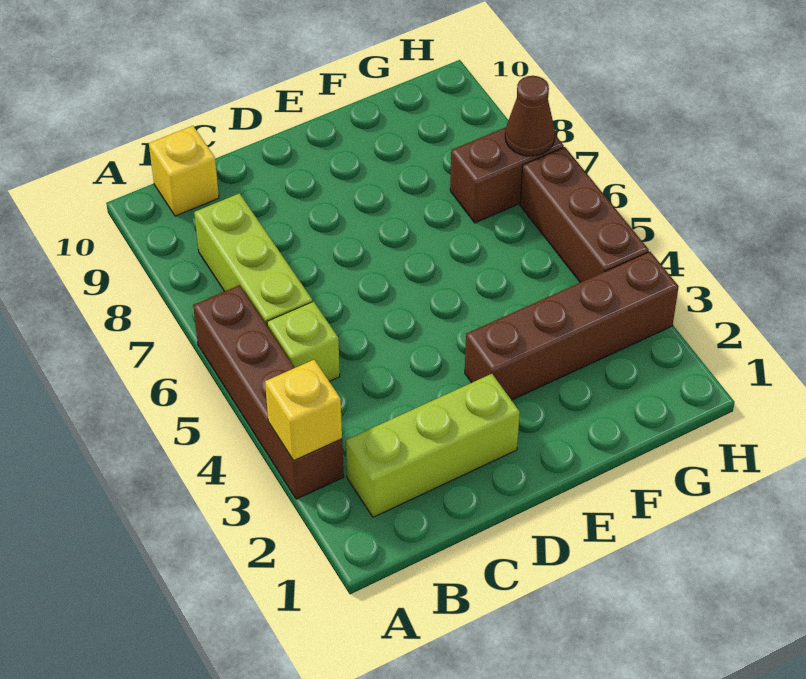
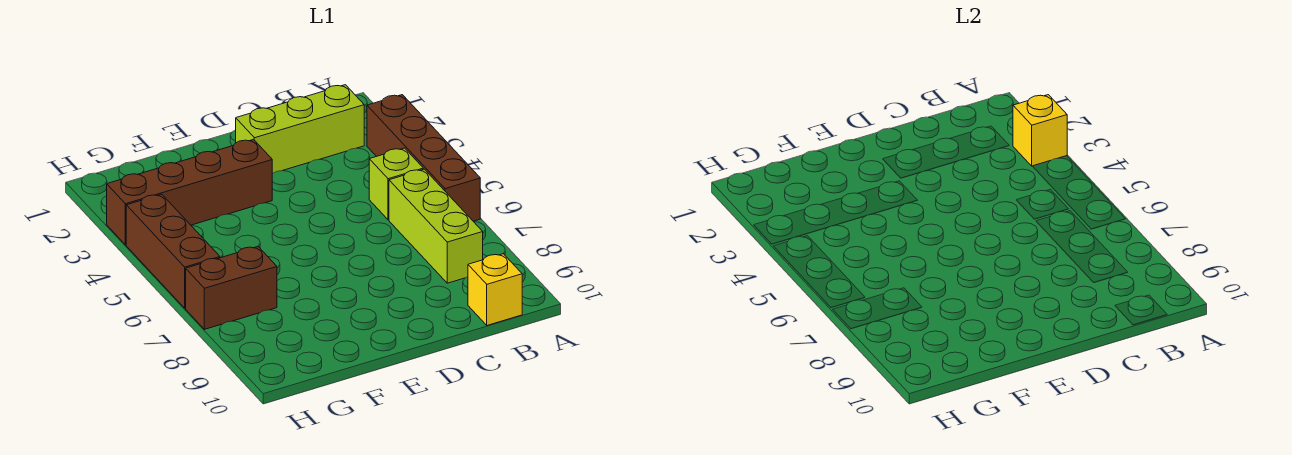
brown cone H7 level 2 -> none

